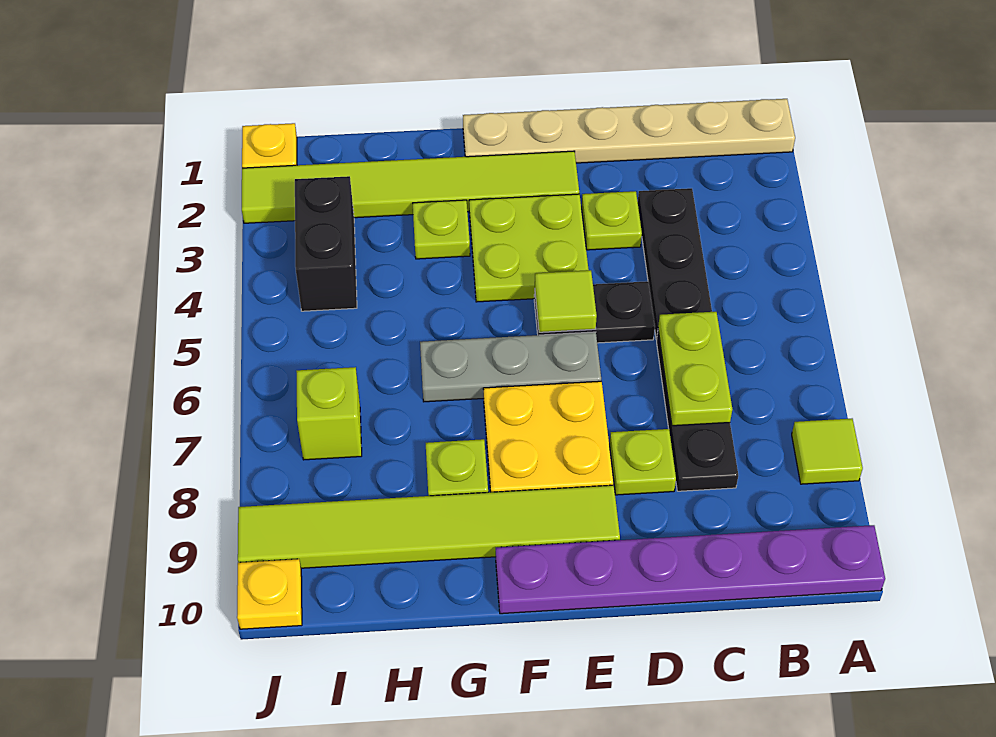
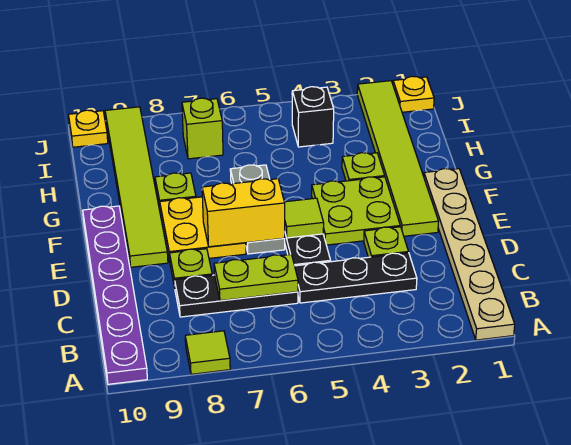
none -> yellow brick E6:E7 level 2
black brick I3:I4 level 1 -> black brick I4 level 1

